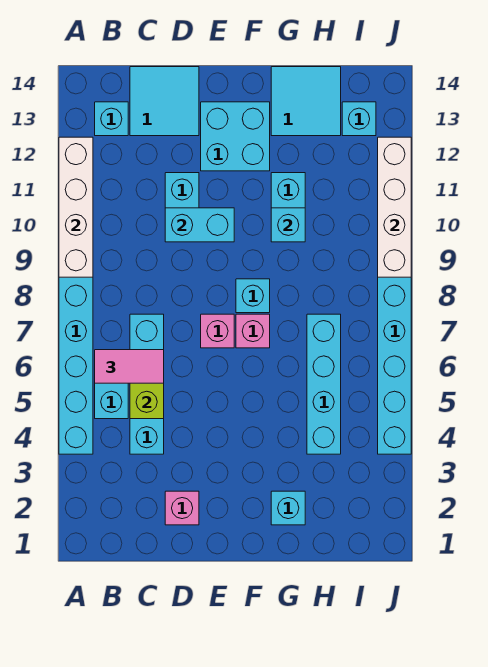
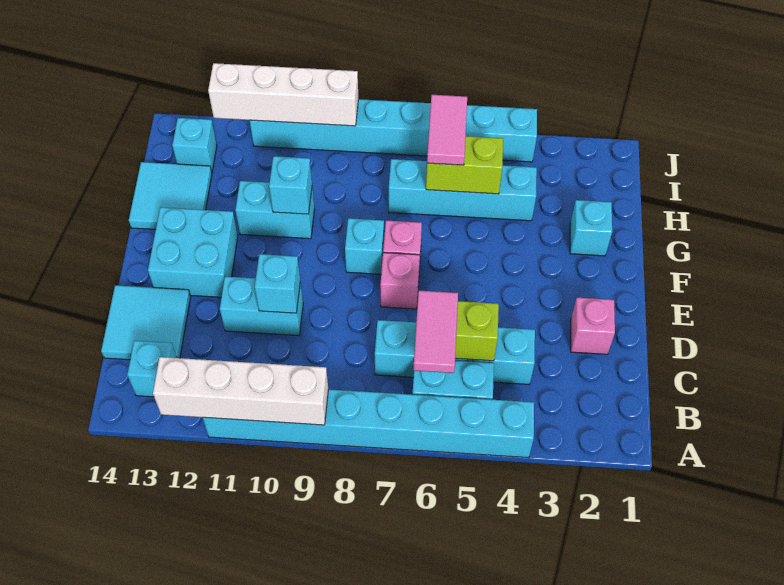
cyan brick D10:E10 level 2 -> cyan brick D10 level 2
none -> lime brick H5:H6 level 2
none -> pink tile H6:I6 level 3

